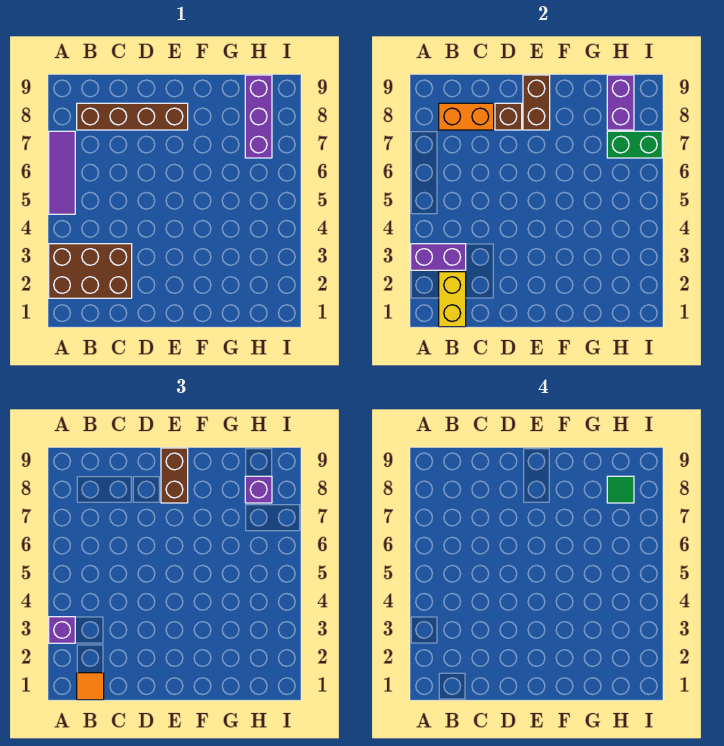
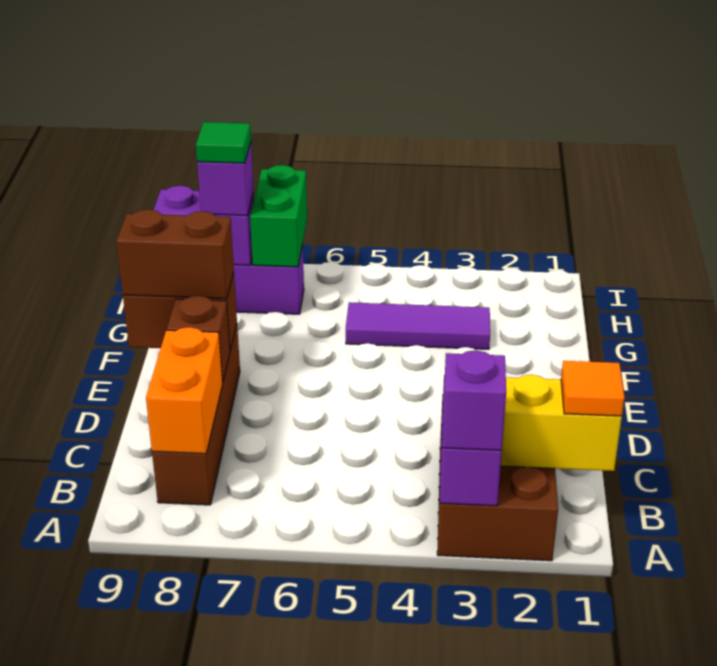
purple tile A5:A7 level 1 -> purple tile G3:G5 level 1

